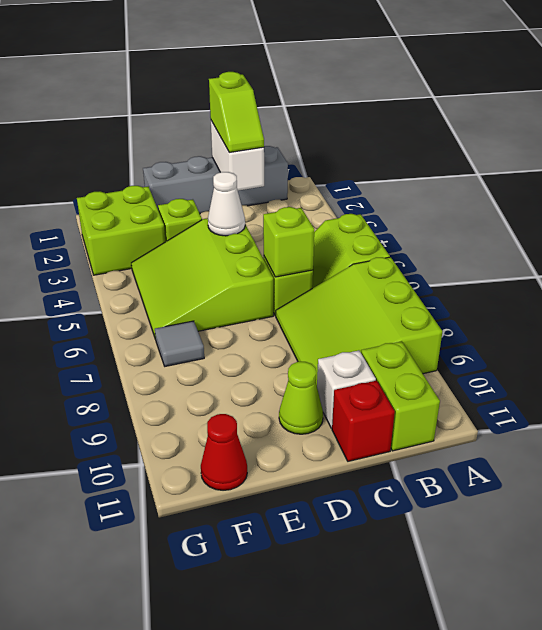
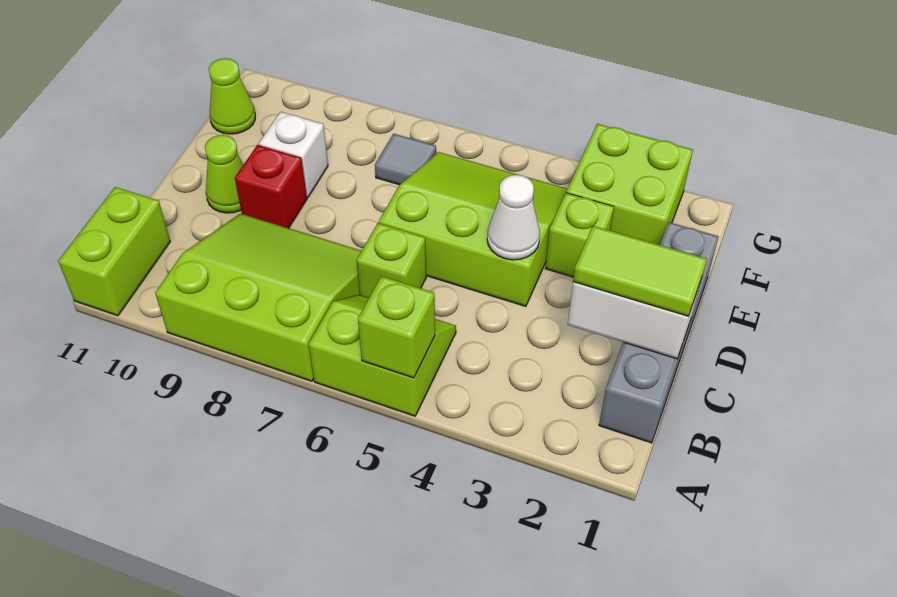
lime brick B10:B11 level 1 -> lime brick A11:B11 level 1
lime slope C1:C2 level 3 top 1 -> lime tile C1:C2 level 3
lime brick C6 level 2 -> lime brick A5 level 2
white brick C10 level 1 -> white brick E9 level 1
red brick C11 level 1 -> red brick D9 level 1
red cone F11 level 1 -> lime cone F11 level 1

